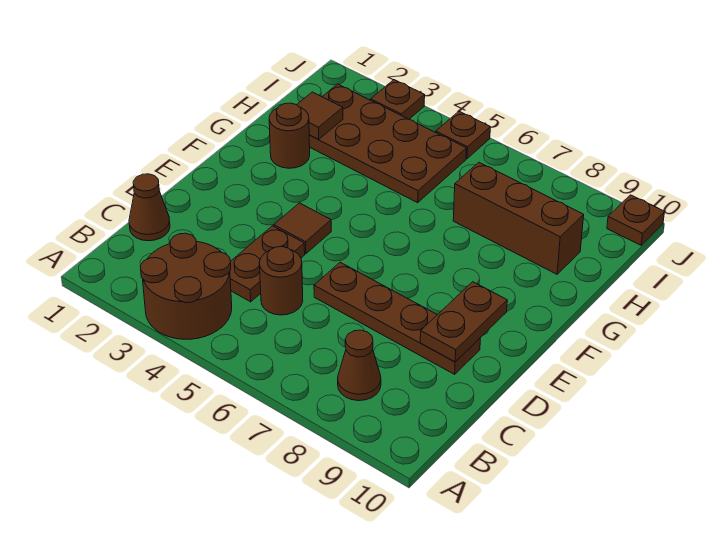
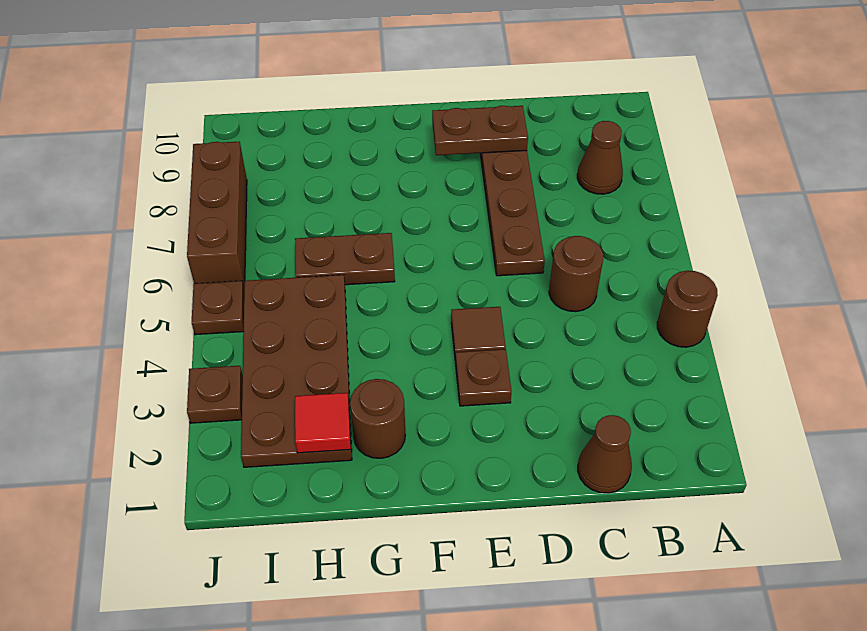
brown round brick A3:B4 level 1 -> brown round brick A4 level 1
brown plate C4:D4 level 1 -> brown plate G6:H6 level 1
brown tile H2 level 2 -> red tile H2 level 2
brown brick H7:H9 level 1 -> brown brick J6:J8 level 1
brown plate J10 level 1 -> brown plate E3 level 1

